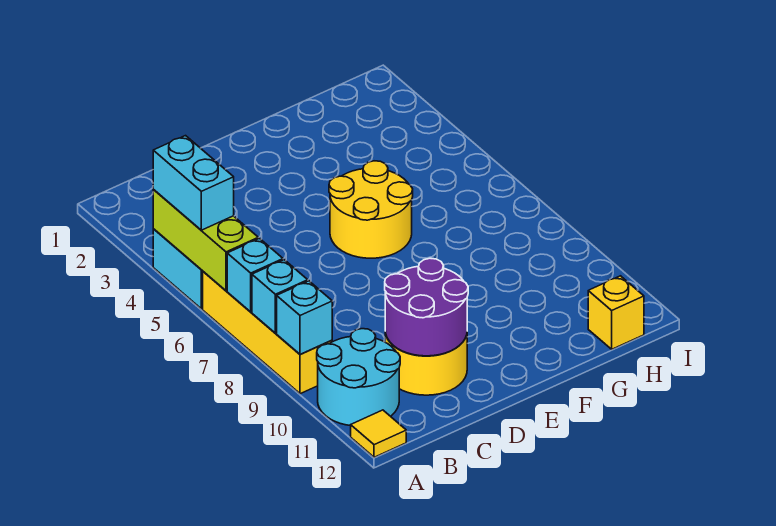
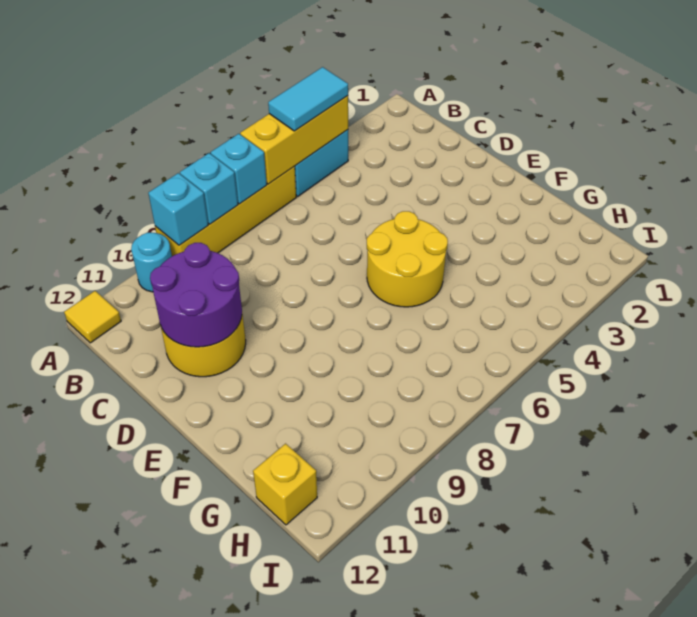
lime brick A4:A6 level 2 -> yellow brick A4:A6 level 2
cyan brick A4:A5 level 3 -> cyan tile A4:A5 level 3
cyan round brick A10:B11 level 1 -> cyan round brick A10 level 1

